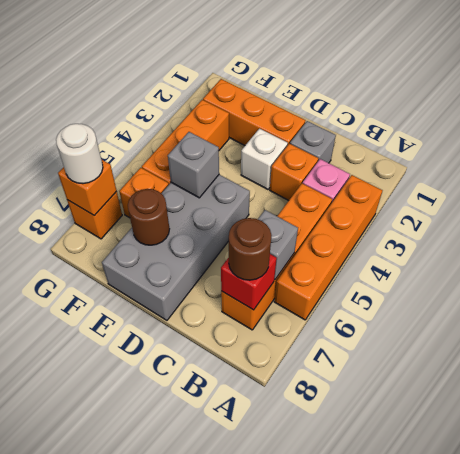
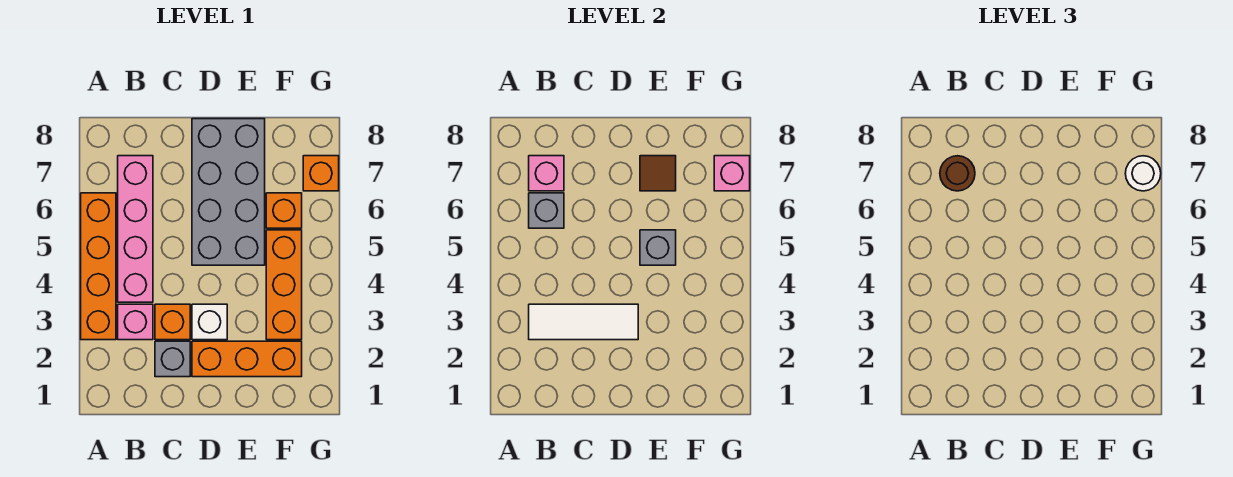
none -> white tile B3:D3 level 2
orange brick B4:B7 level 1 -> pink brick B4:B7 level 1
red brick B7 level 2 -> pink brick B7 level 2
brown round brick E7 level 2 -> brown tile E7 level 2
orange brick G7 level 2 -> pink brick G7 level 2

